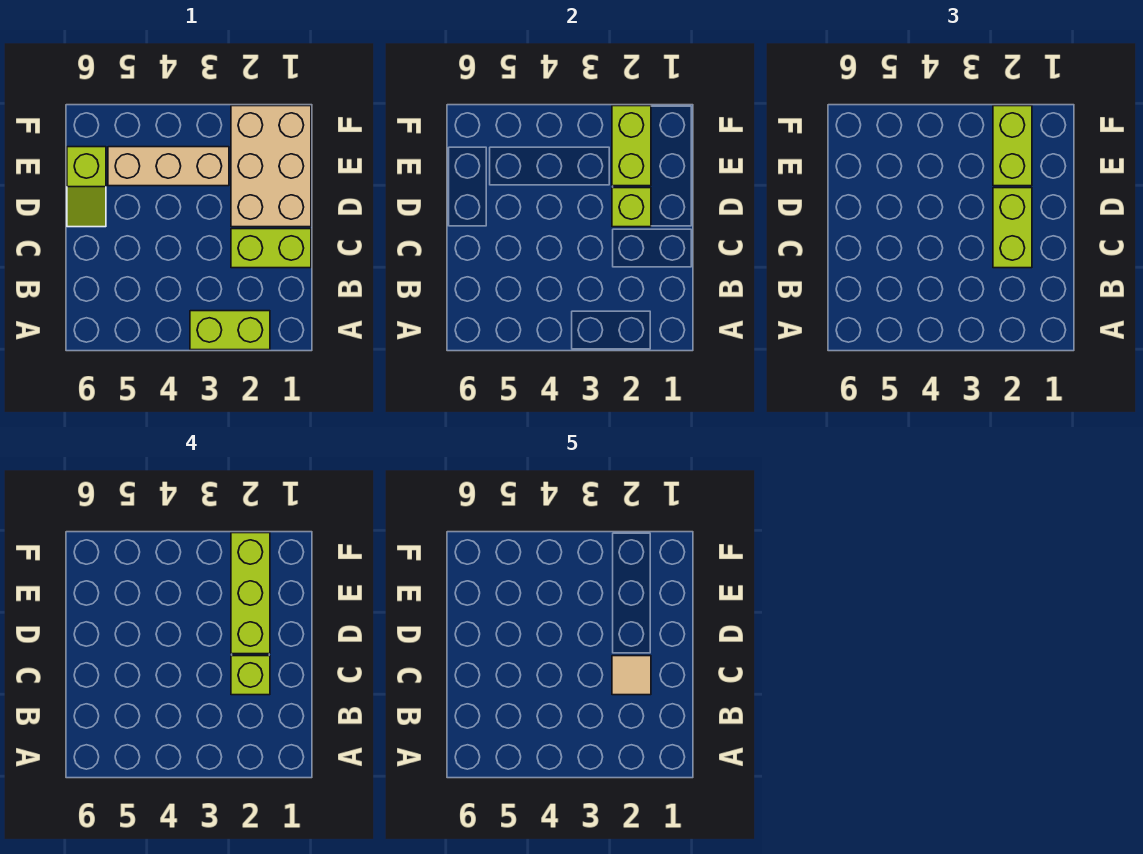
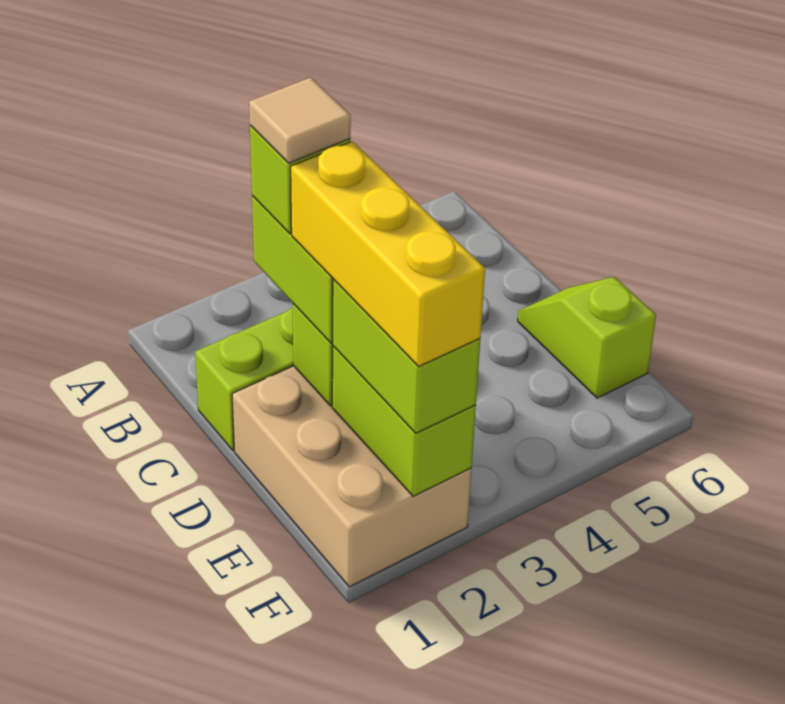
lime brick A2:A3 level 1 -> none
lime brick D2:F2 level 4 -> yellow brick D2:F2 level 4
tan brick E3:E5 level 1 -> none

